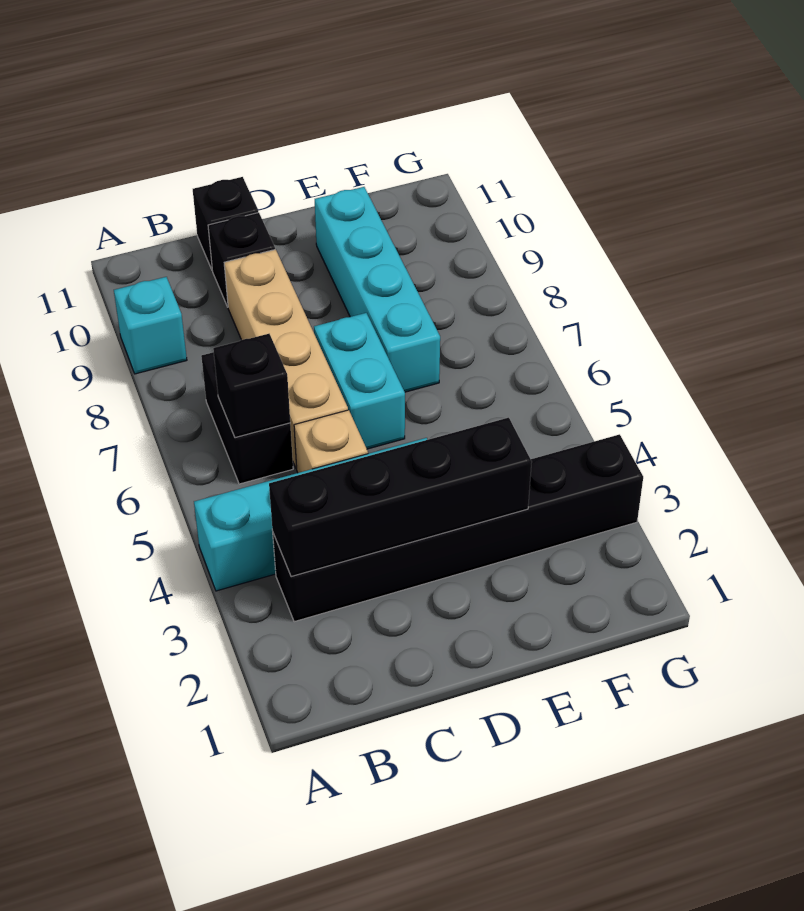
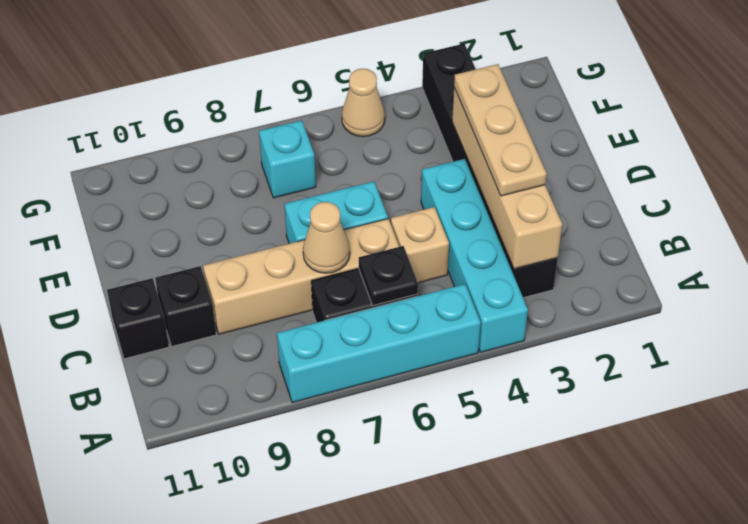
cyan brick A9 level 1 -> cyan brick F7 level 1
black brick B3:E3 level 2 -> tan brick B3:E3 level 2
black brick B6 level 2 -> black plate B6 level 2
none -> tan plate C3:E3 level 3
none -> tan cone C7 level 2
cyan brick E7:E10 level 1 -> cyan brick A5:A8 level 1
none -> tan cone G5 level 1

